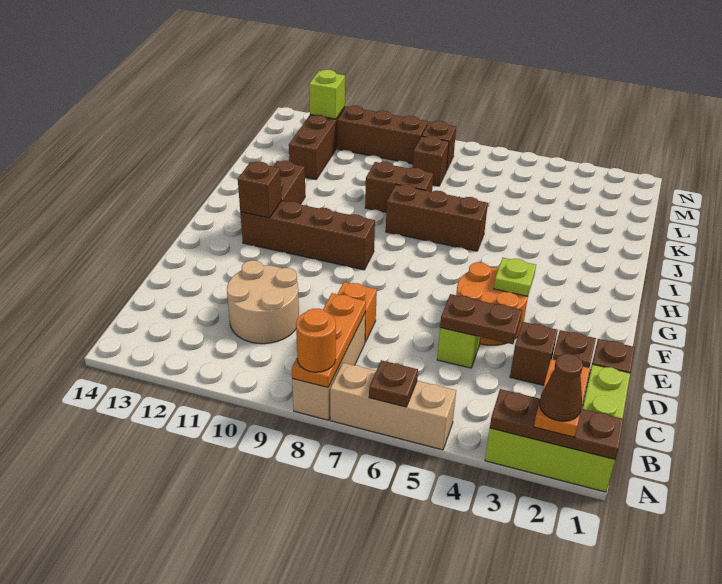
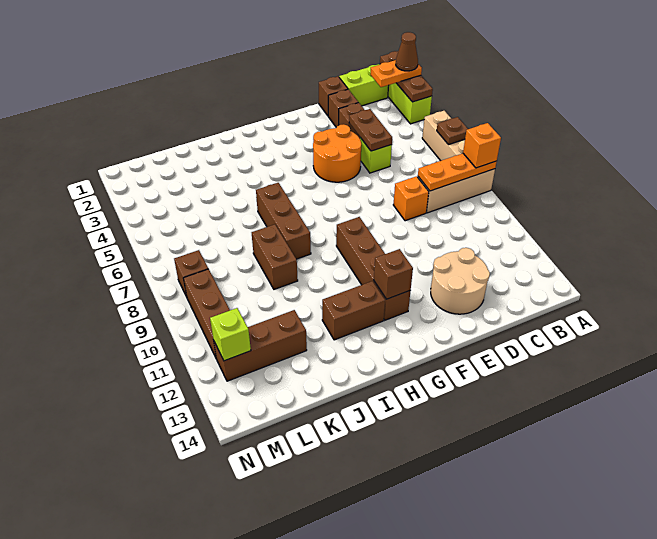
orange round brick A8 level 3 -> orange brick A8 level 3
tan round brick C10:D11 level 1 -> tan round brick D12:E13 level 1
lime plate F4 level 2 -> none
brown brick L8 level 1 -> none

